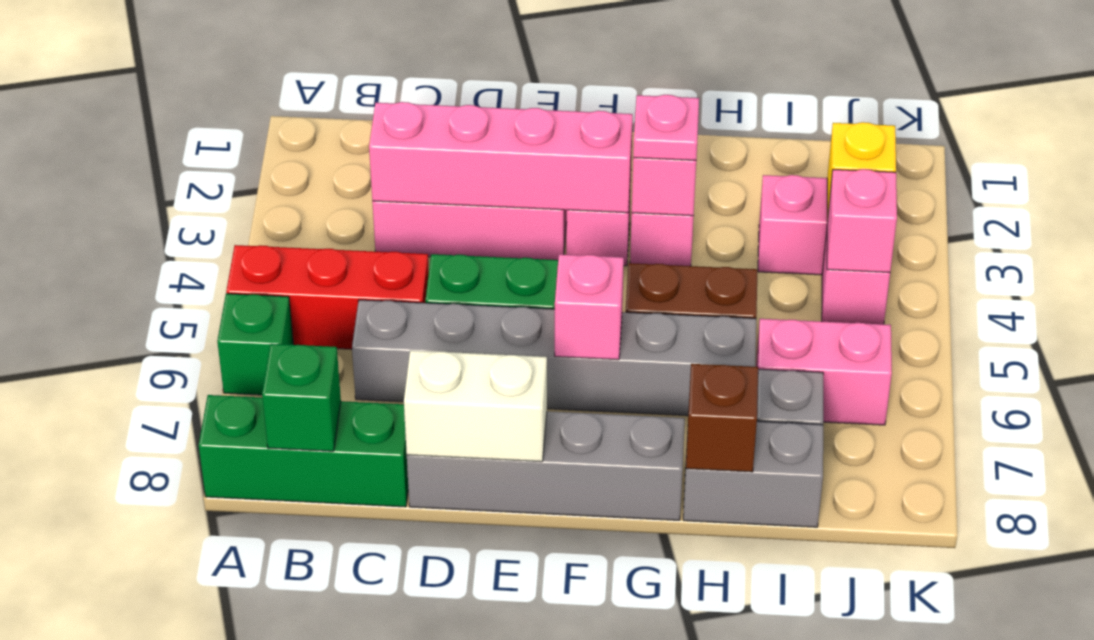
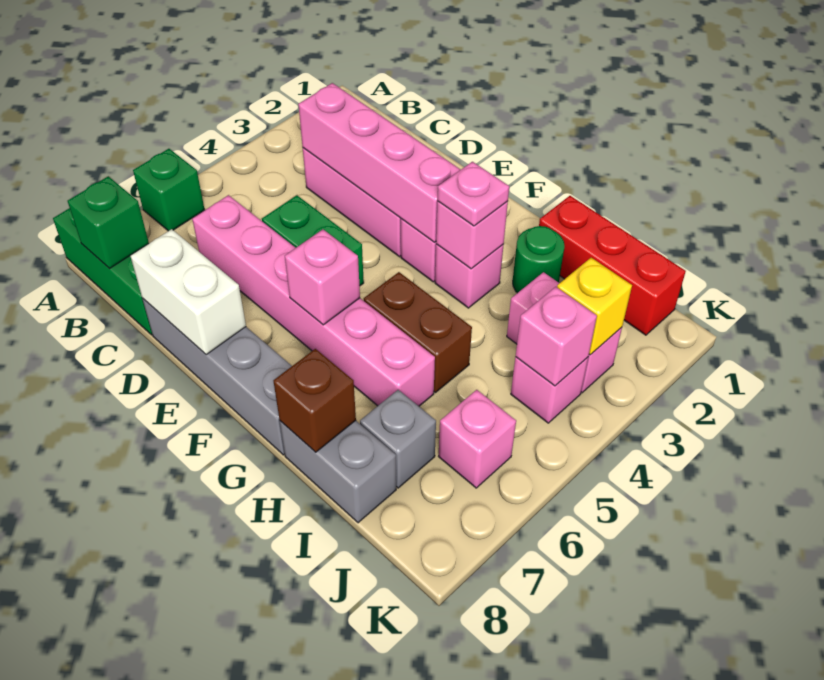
red brick A5:C5 level 1 -> red brick H1:J1 level 1
grey brick C6:H6 level 1 -> pink brick C6:H6 level 1
none -> green round brick H2 level 1
pink brick I6:J6 level 1 -> pink brick J6 level 1

